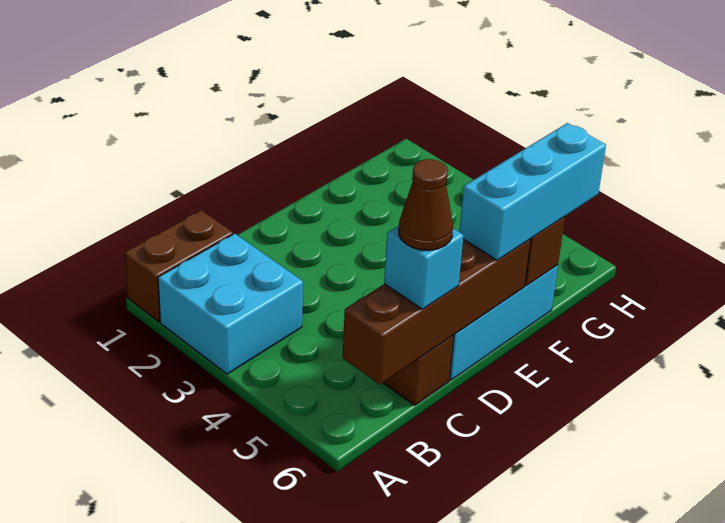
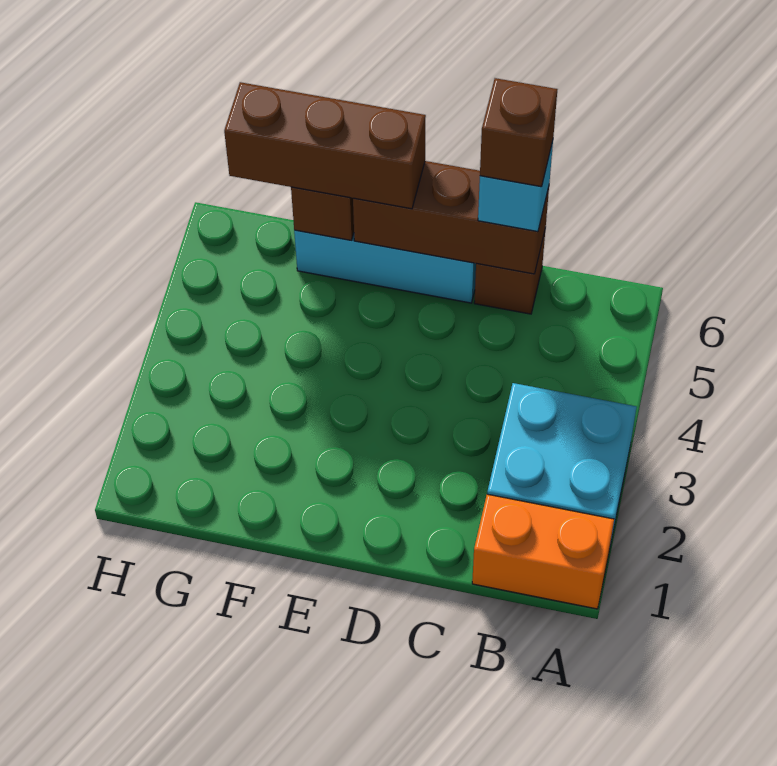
brown brick A1:B1 level 1 -> orange brick A1:B1 level 1
brown brick B6:E6 level 2 -> brown brick C6:E6 level 2
brown cone C6 level 4 -> brown brick C6 level 4
cyan brick E6:G6 level 3 -> brown brick E6:G6 level 3

